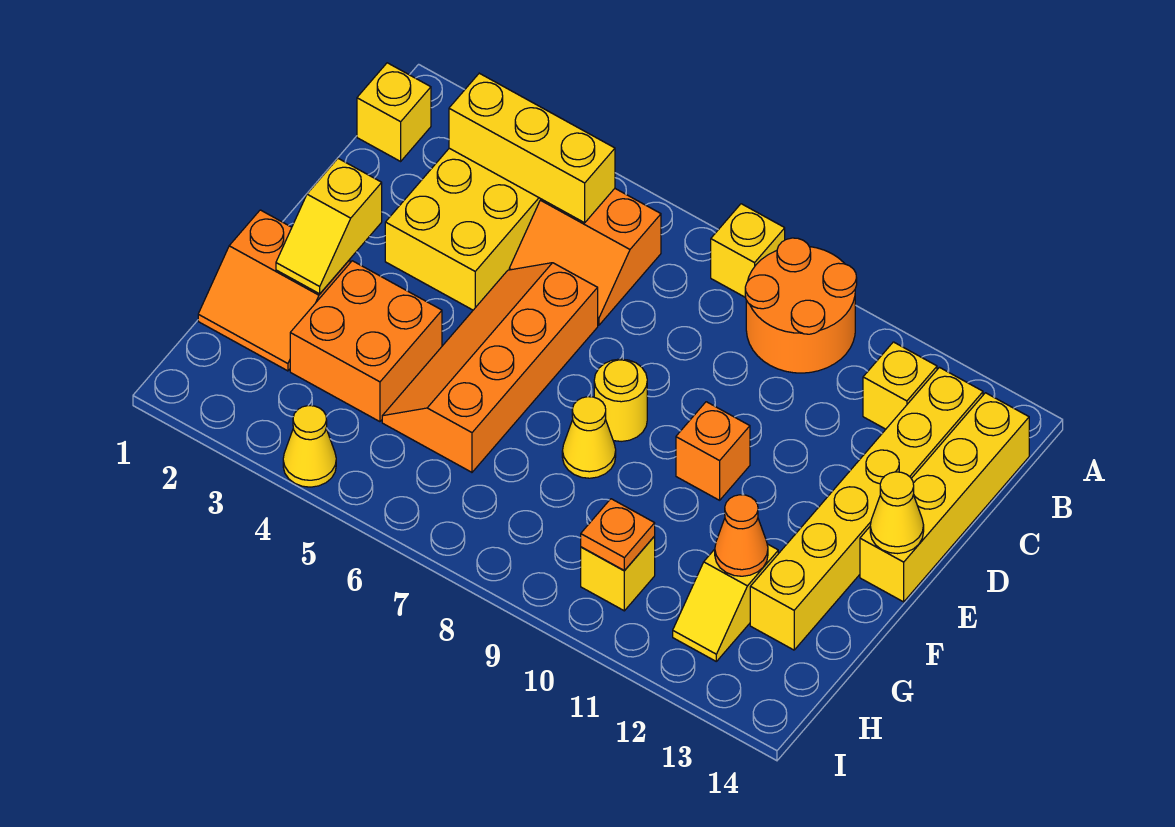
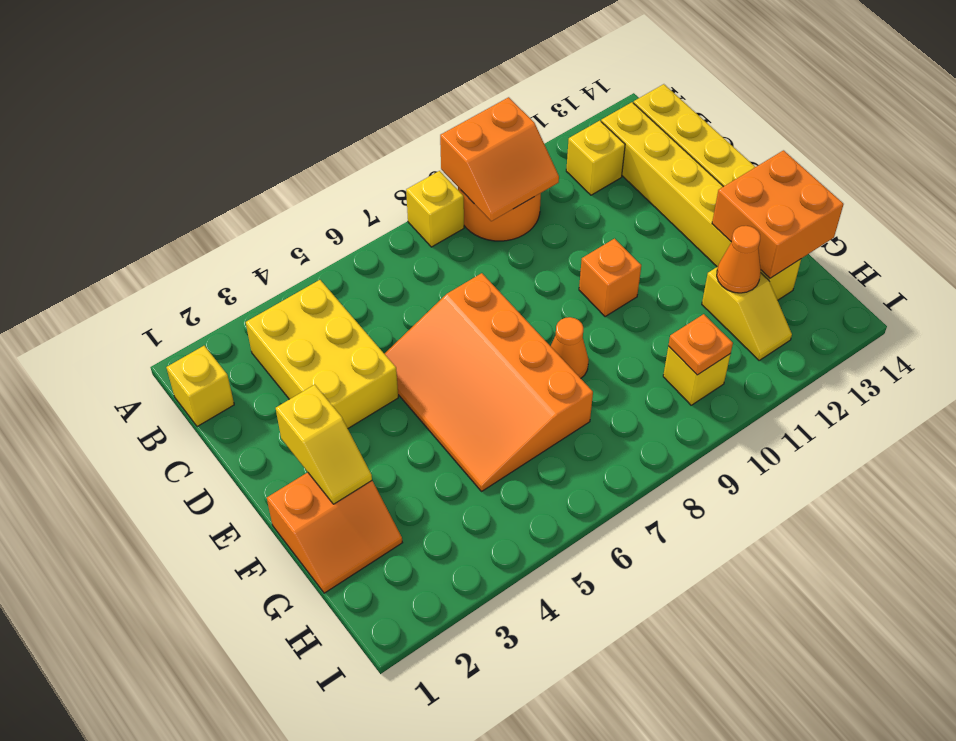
yellow brick B3:B5 level 2 -> none
orange slope B5:C6 level 1 top B -> orange slope A9:B10 level 2 top A
orange slope D5:G6 level 1 top 6 -> orange slope D5:G7 level 1 top 7
yellow round brick E8 level 1 -> none
yellow cone E14 level 2 -> none
orange brick F3:G4 level 1 -> orange brick F13:G14 level 2
yellow cone F8 level 1 -> orange cone F8 level 1
yellow cone I4 level 1 -> none

